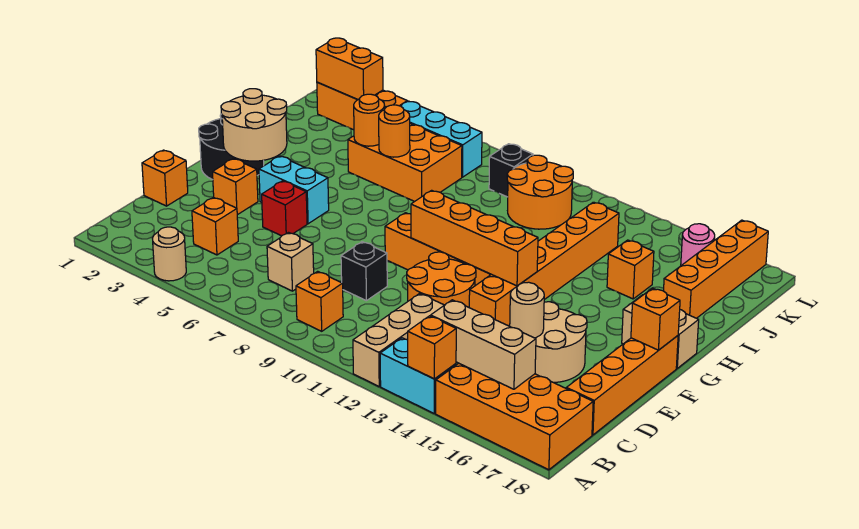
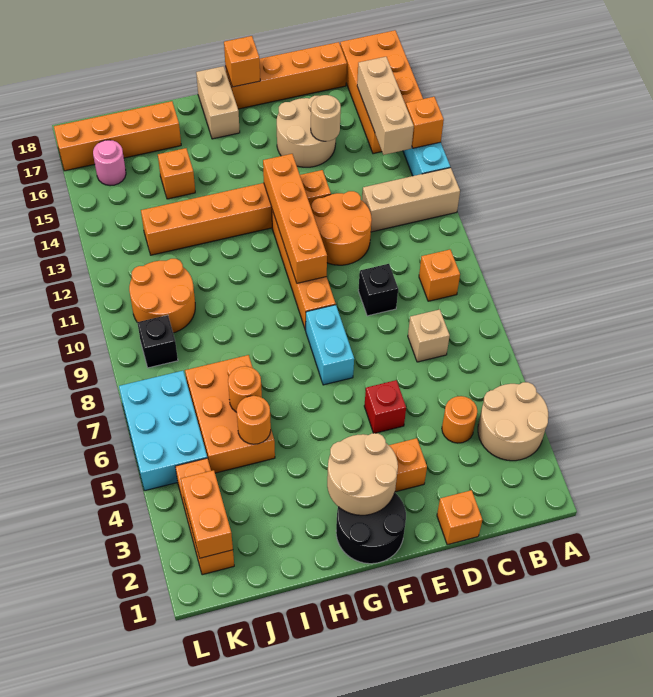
tan round brick A4 level 1 -> tan round brick A3:B4 level 1
orange brick C4 level 1 -> orange round brick C4 level 1
cyan brick F4:F5 level 1 -> cyan brick F7:F8 level 1
cyan brick K5:K7 level 1 -> cyan brick K5:L7 level 1

